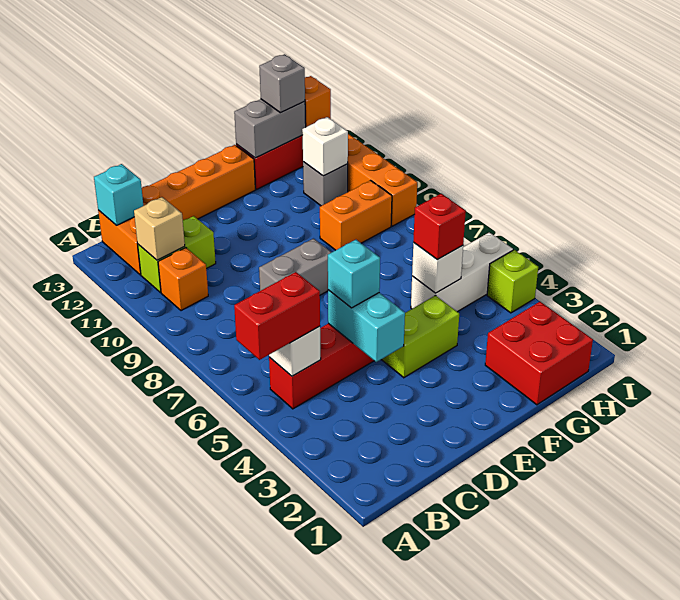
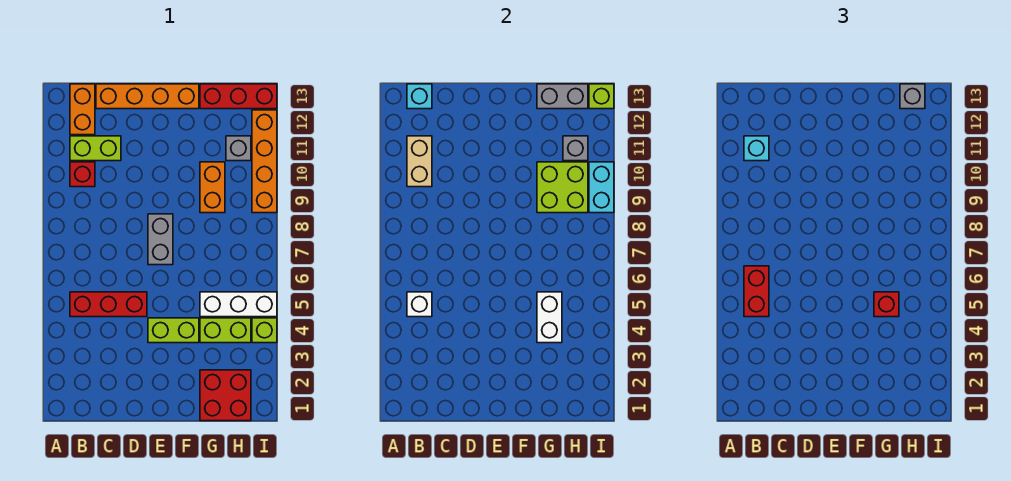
red brick A5:B5 level 3 -> red brick B5:B6 level 3
orange brick B10 level 1 -> red brick B10 level 1
tan brick B11 level 2 -> tan brick B10:B11 level 2
cyan brick D4:D5 level 2 -> cyan brick I9:I10 level 2
cyan brick D5 level 3 -> cyan brick B11 level 3
grey brick D8:E8 level 1 -> grey brick E7:E8 level 1
none -> lime brick G4:H4 level 1
white brick G5 level 2 -> white brick G4:G5 level 2
orange brick G9:H9 level 1 -> orange brick G9:G10 level 1
none -> lime brick G9:H10 level 2
white brick H11 level 2 -> grey brick H11 level 2
orange brick I13 level 2 -> lime brick I13 level 2

